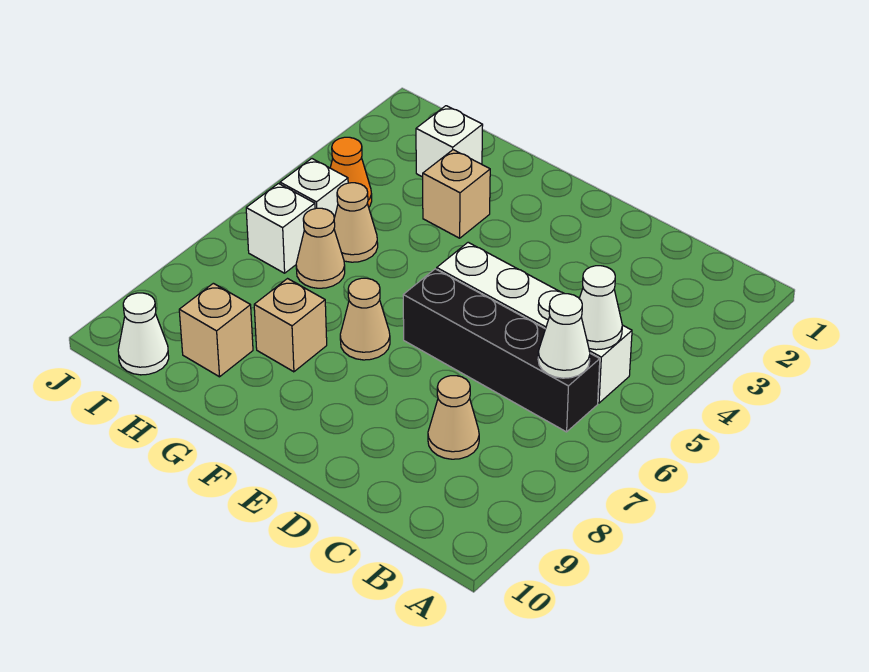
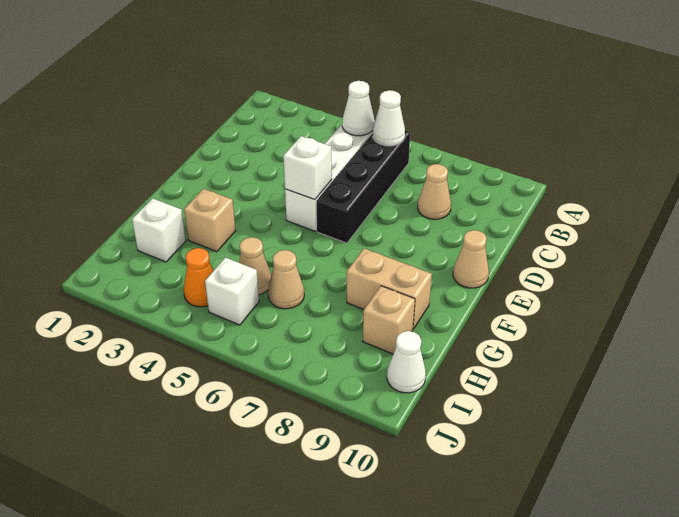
tan cone F7 level 1 -> tan cone E10 level 1
tan brick G8 level 1 -> tan brick G8:G9 level 1
white brick I6 level 1 -> white brick E5 level 2

